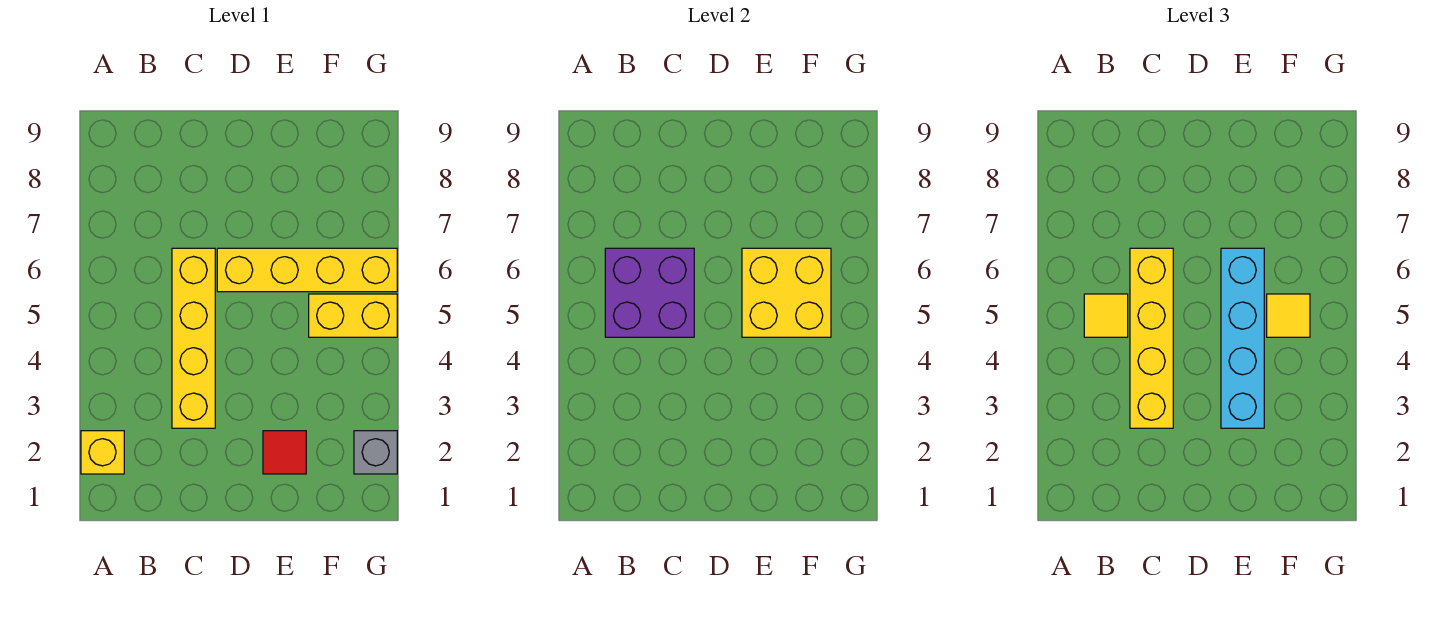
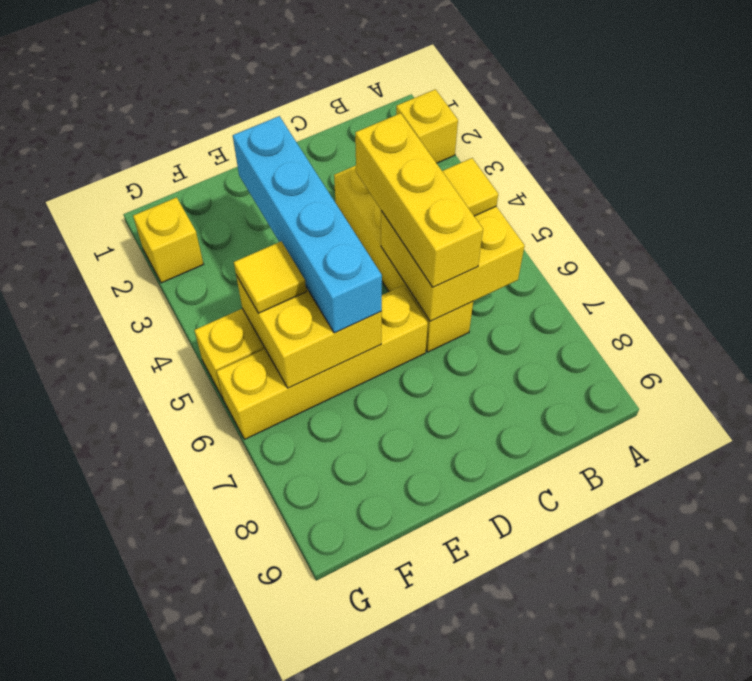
purple brick B5:C6 level 2 -> yellow brick B5:C6 level 2
yellow brick C3:C6 level 3 -> yellow brick C4:C6 level 3
red tile E2 level 1 -> none
grey brick G2 level 1 -> yellow brick G2 level 1

